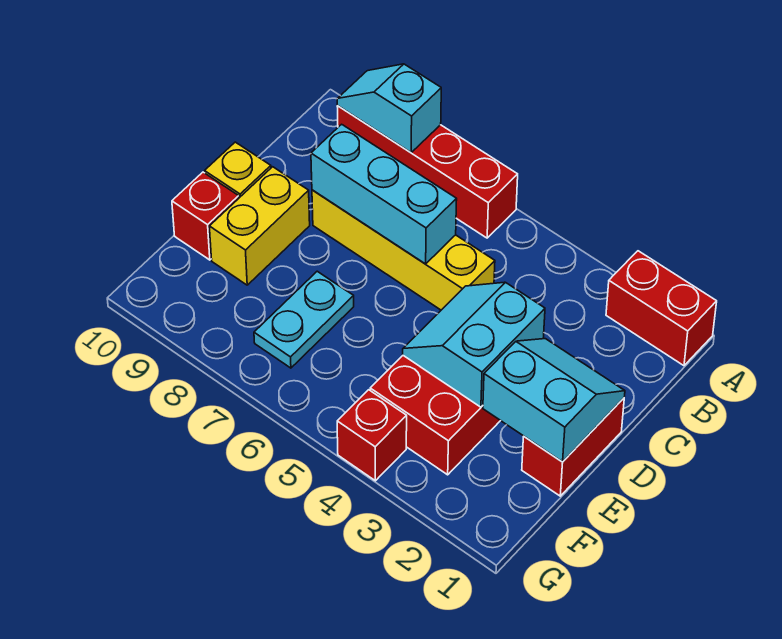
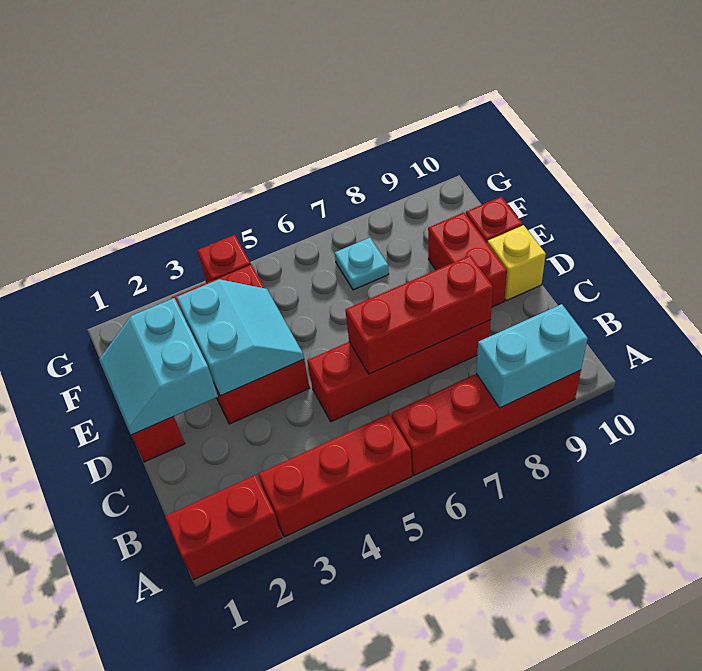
none -> red brick A3:A5 level 1
cyan slope A8:A9 level 2 top 8 -> cyan brick A8:A9 level 2
yellow brick C5:C8 level 1 -> red brick C5:C8 level 1
cyan brick C6:C8 level 2 -> red brick C6:C8 level 2
cyan slope D1:E2 level 2 top E -> cyan slope D1:E2 level 2 top 2
yellow brick D9:E9 level 1 -> red brick D9:E9 level 1
cyan plate E7:F7 level 1 -> cyan plate F7 level 1

